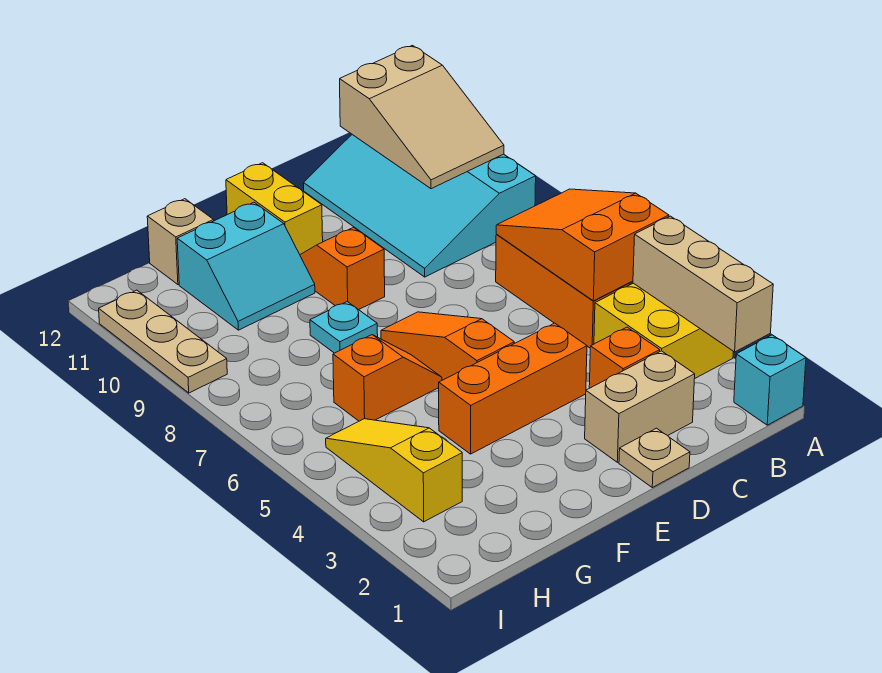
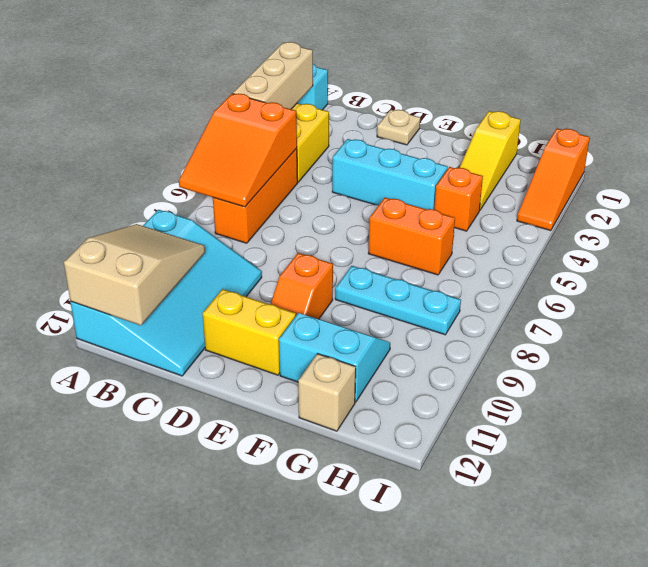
tan brick C2:D2 level 1 -> none
orange brick C3 level 1 -> orange brick G4 level 1
orange brick D4:F4 level 1 -> cyan brick D4:F4 level 1
orange slope E5:E7 level 1 top 5 -> orange slope I1:I3 level 1 top 1
yellow brick E11:E12 level 1 -> yellow brick D11:E11 level 1
orange slope F6:G6 level 1 top G -> orange brick F6:G6 level 1
cyan plate F8 level 1 -> cyan plate F8:H8 level 1
yellow slope H3:H5 level 1 top 3 -> yellow slope G1:G3 level 1 top 1
tan plate I9:I11 level 1 -> none

